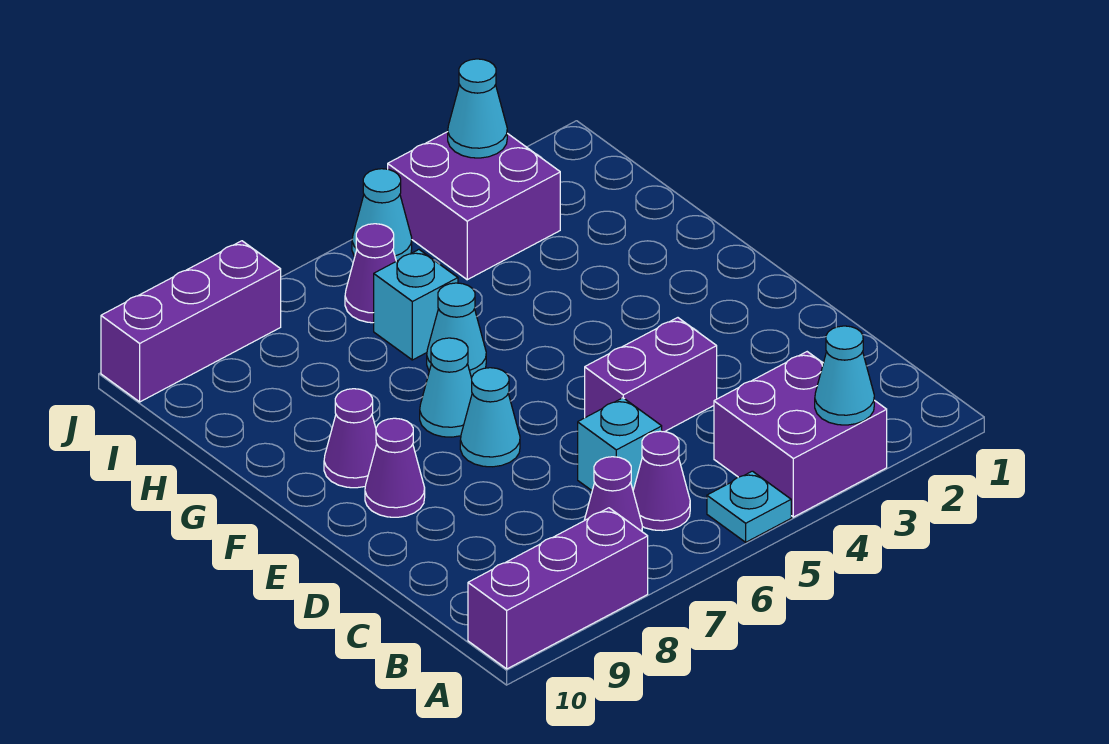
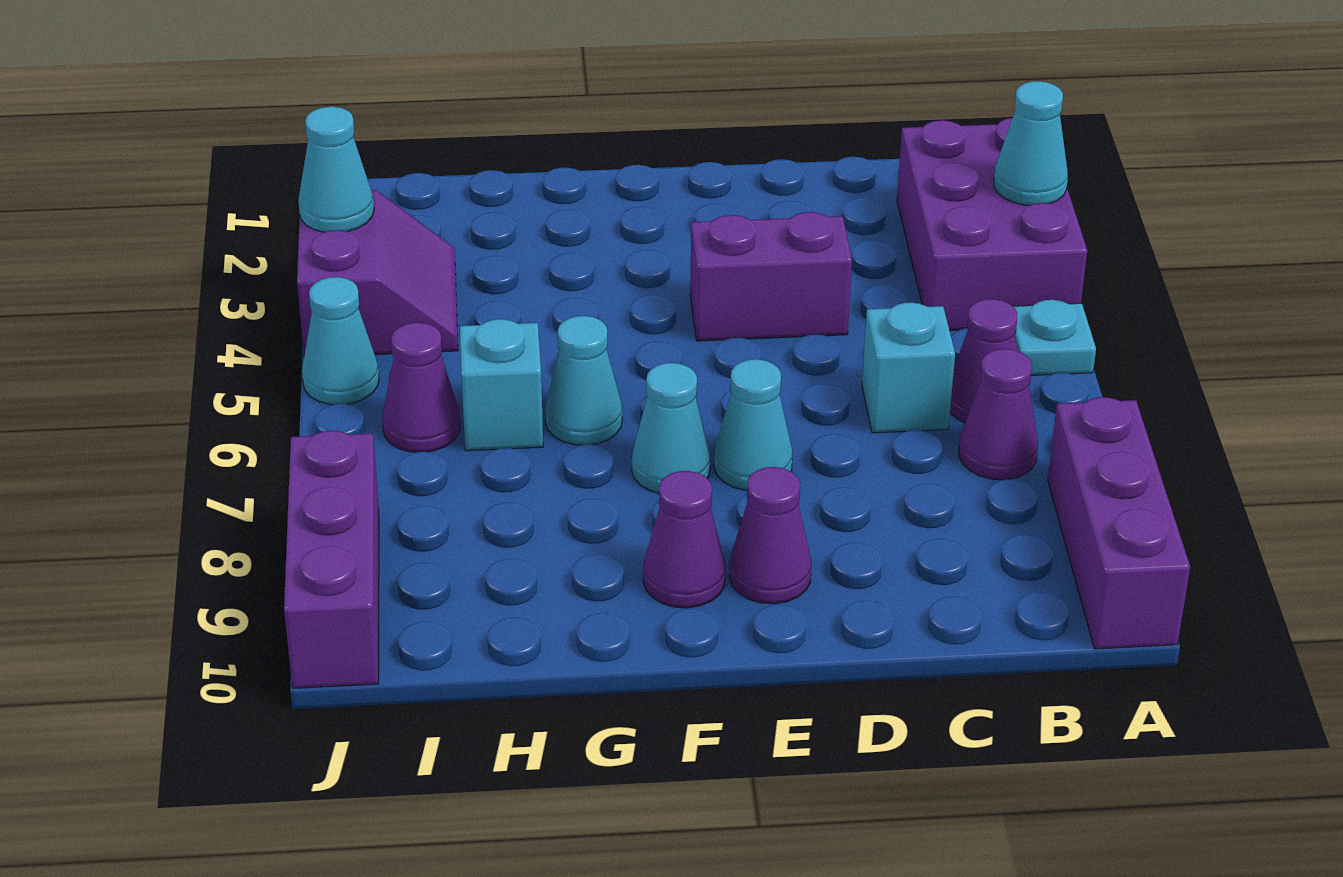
purple brick A3:B4 level 1 -> purple brick A2:B4 level 1
purple brick D4:D5 level 1 -> purple brick D4:E4 level 1
purple brick I3:J4 level 1 -> purple slope I3:J4 level 1 top J

